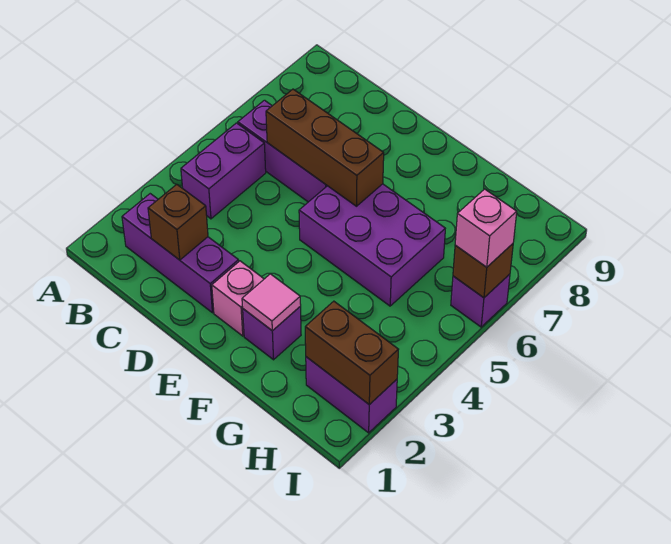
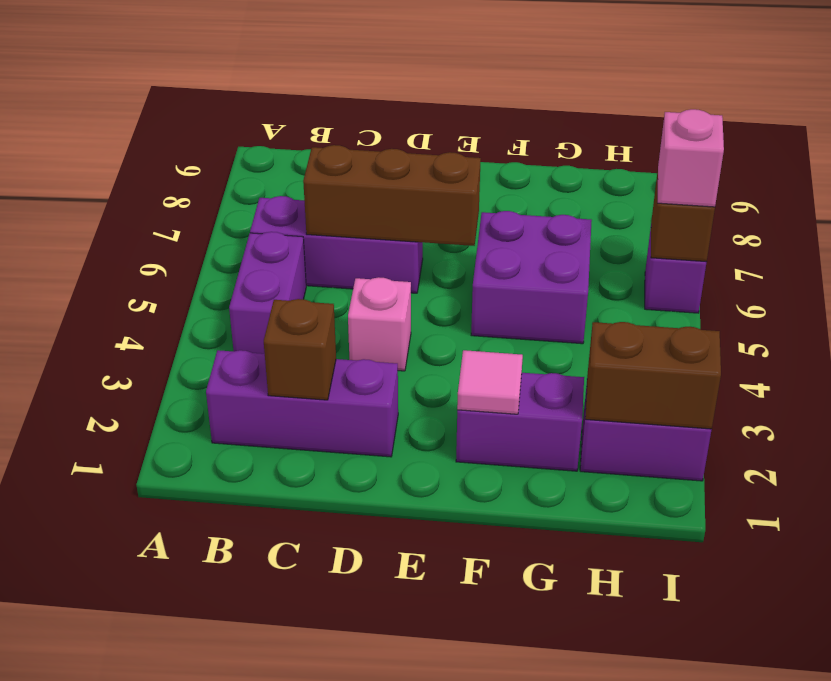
pink brick E2 level 1 -> pink brick D4 level 1
purple brick E5:G6 level 1 -> purple brick F5:G6 level 1
purple brick F2 level 1 -> purple brick F2:G2 level 1

